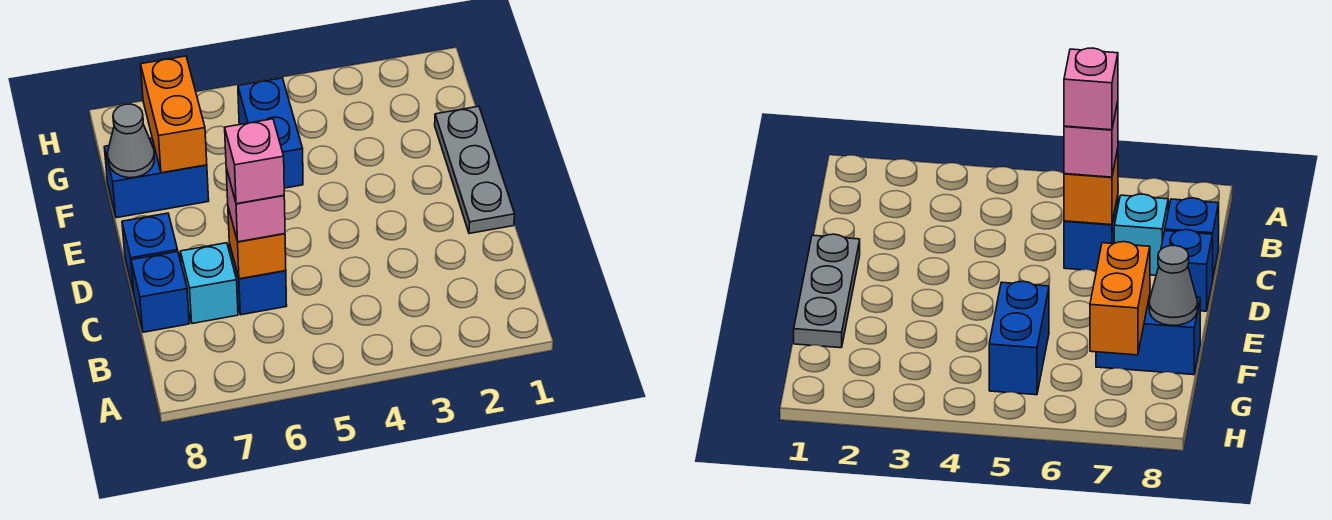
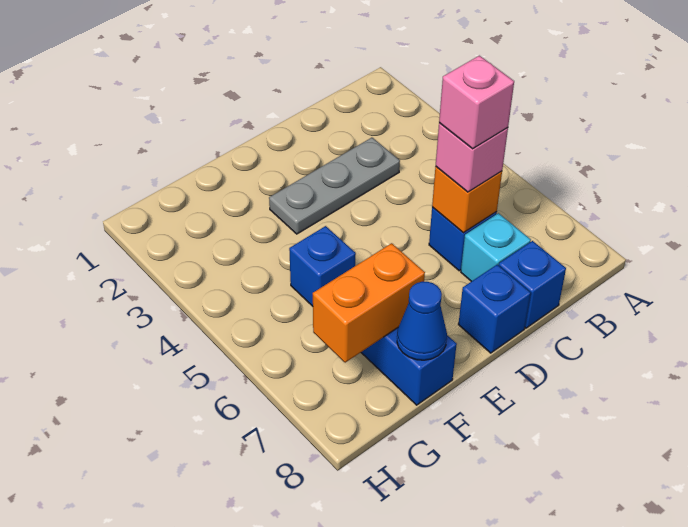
grey plate D1:F1 level 1 -> grey plate C3:E3 level 1
blue brick F5:G5 level 1 -> blue brick F5 level 1
grey cone F8 level 2 -> blue cone F8 level 2

